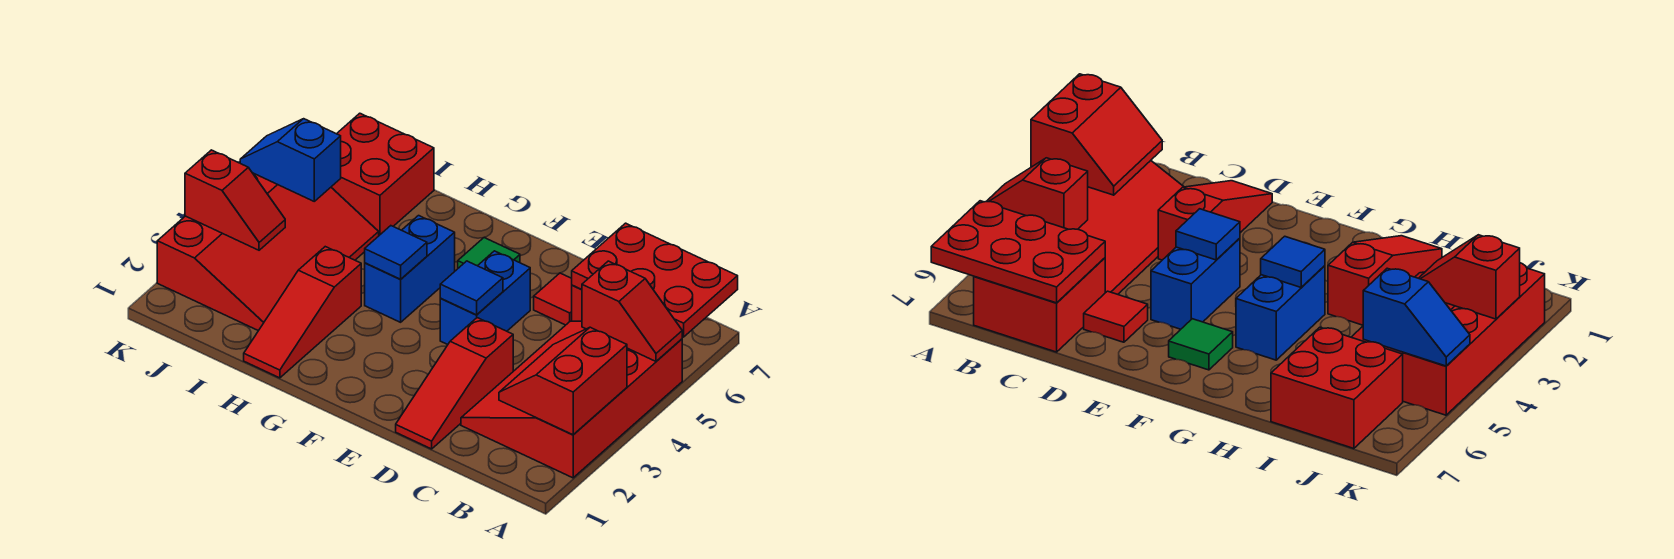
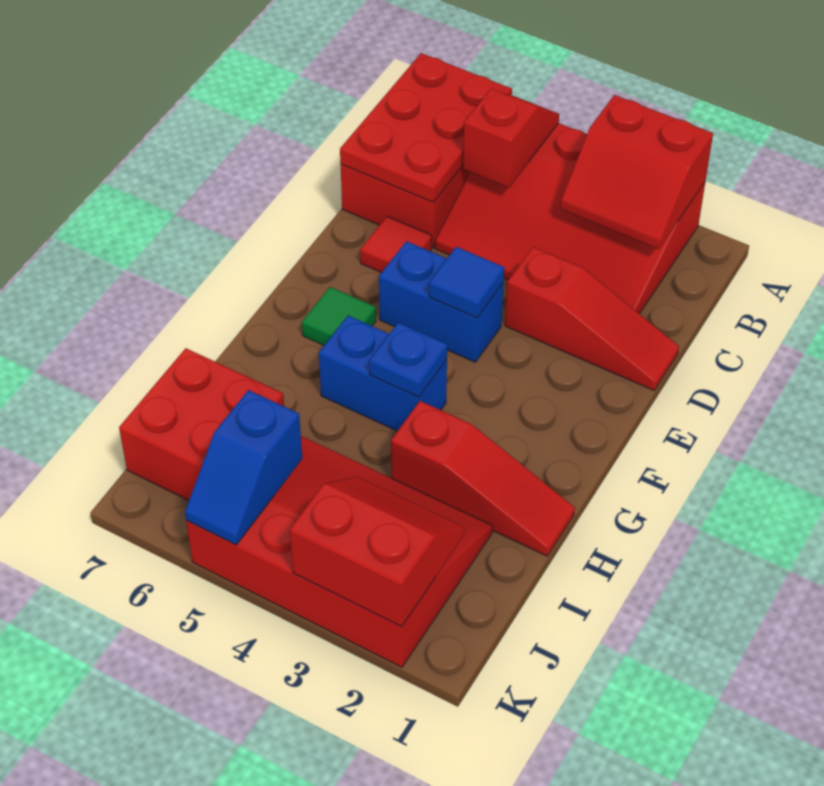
blue tile G4 level 2 -> blue plate G4 level 2
red slope J3:K3 level 2 top K -> red slope J2:K3 level 2 top K

